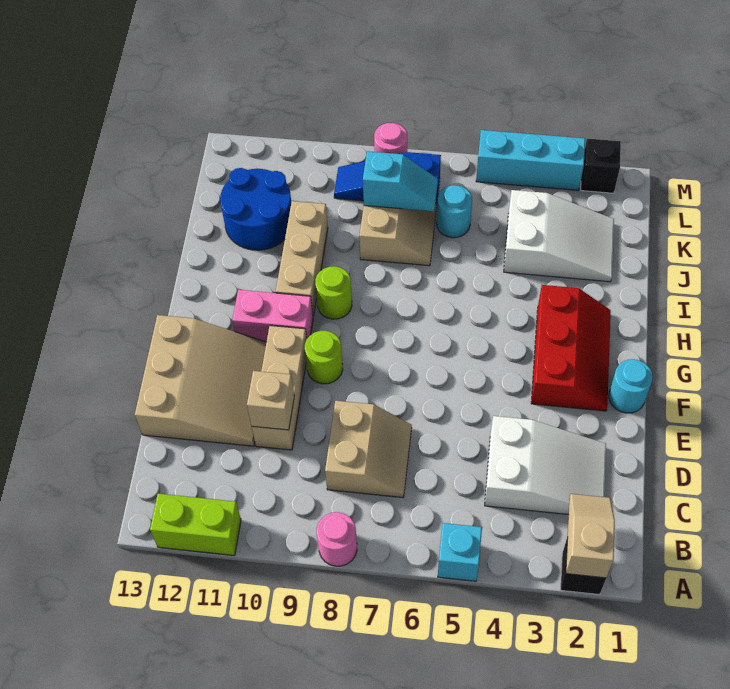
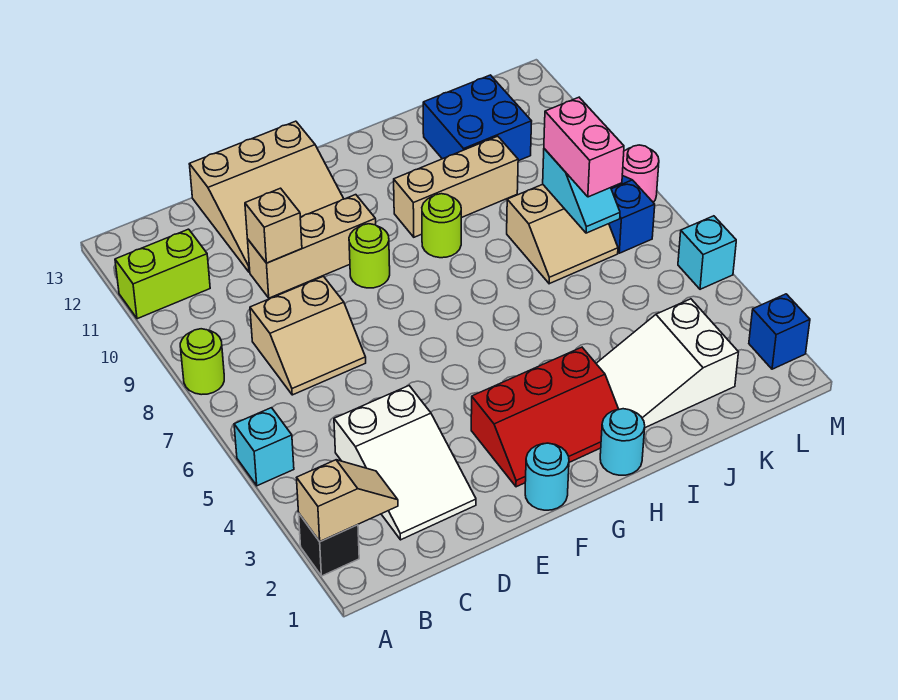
pink round brick A8 level 1 -> lime round brick A8 level 1
lime brick A11:A12 level 1 -> lime brick A11:B11 level 1
pink brick G10:G11 level 1 -> pink brick K7:K8 level 3
white slope J2:K4 level 1 top 4 -> white slope I2:K3 level 1 top K
blue round brick J11:K12 level 1 -> blue brick J11:K12 level 1
cyan round brick K6 level 1 -> cyan round brick H1 level 1
black brick M2 level 1 -> blue brick M2 level 1
cyan brick M3:M5 level 1 -> cyan brick M5 level 1

